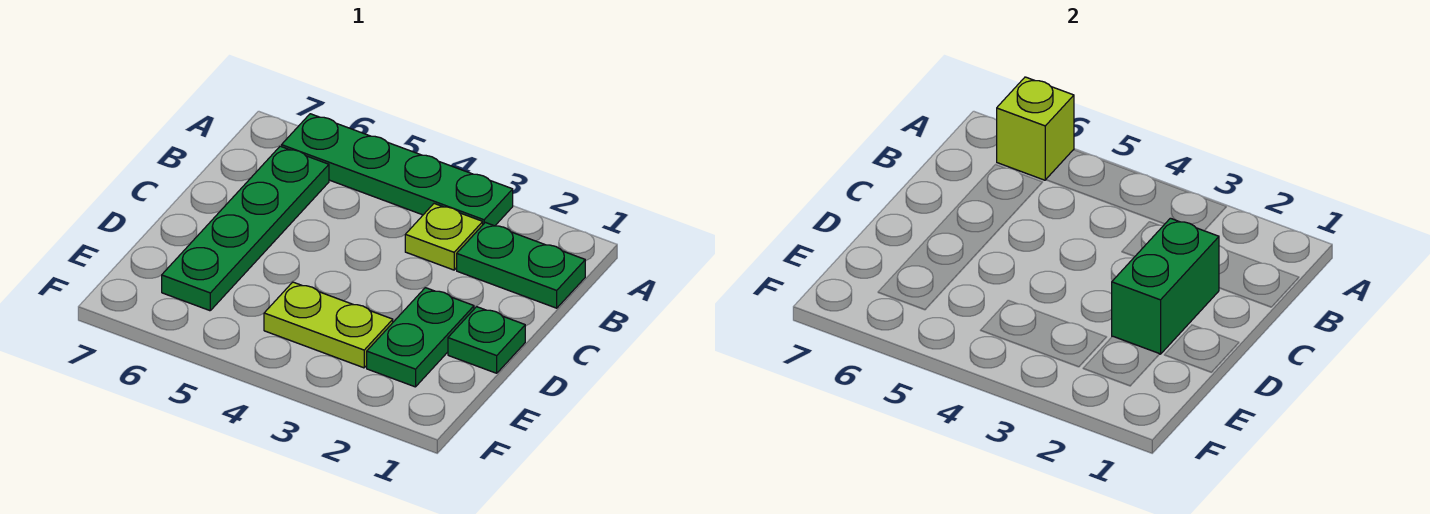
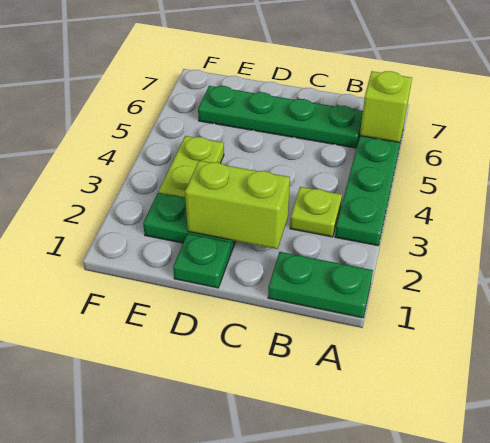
green plate B1:B2 level 1 -> green plate A1:B1 level 1
green brick C2:D2 level 2 -> lime brick C2:D2 level 2

